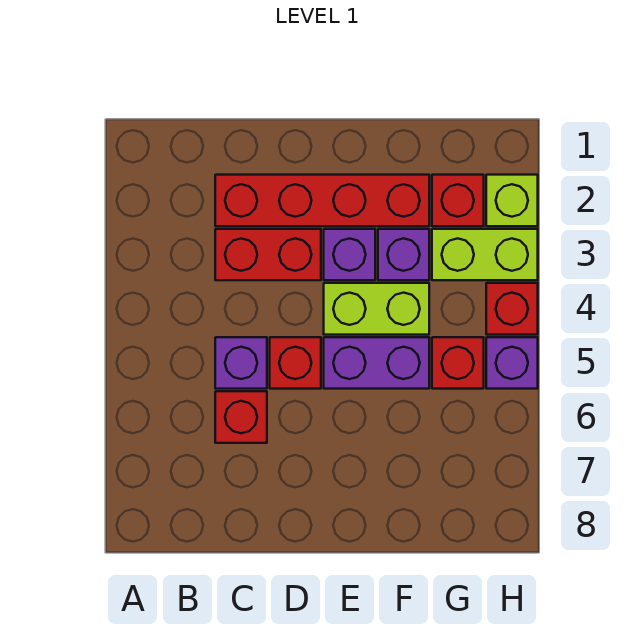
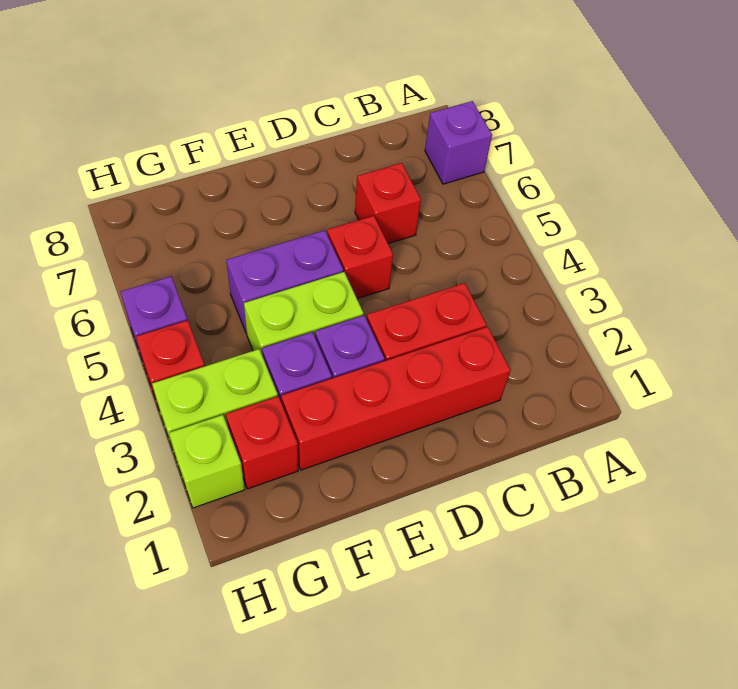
purple brick C5 level 1 -> purple brick A7 level 1
red brick G5 level 1 -> none

